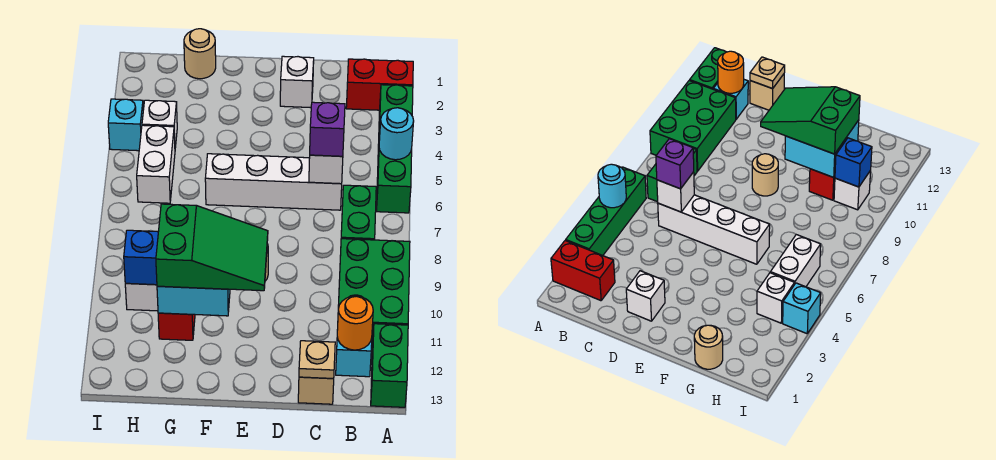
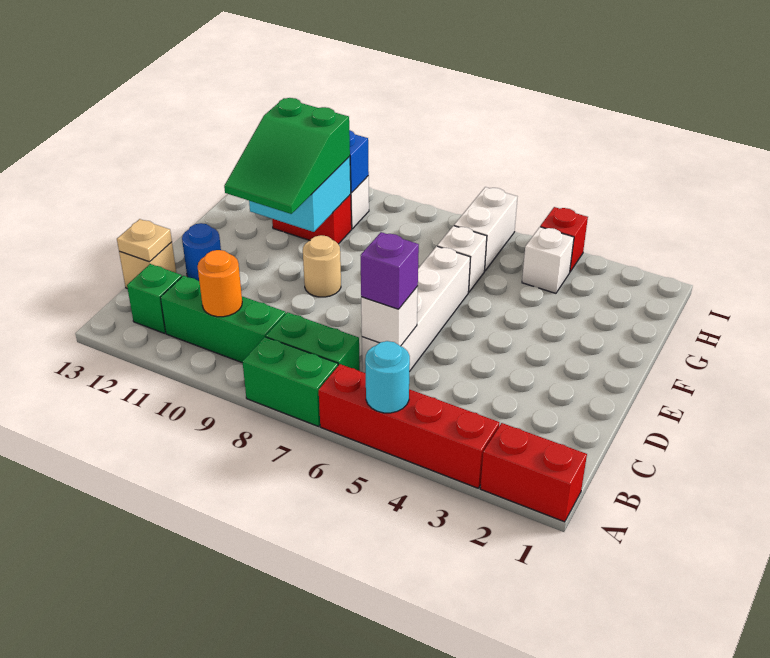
red brick A2:B2 level 1 -> red brick A1:A2 level 1
green brick A3:A6 level 1 -> red brick A3:A6 level 1
green brick A9:B11 level 1 -> green brick B9:B11 level 1
green brick A12:A13 level 1 -> green brick A7:A8 level 1
cyan brick B12 level 1 -> green brick B12 level 1
orange round brick B12 level 2 -> orange round brick B10 level 2
white brick D2 level 1 -> white brick G6 level 1
none -> blue round brick D12 level 1
tan round brick G1 level 1 -> none
white brick H5:H6 level 1 -> white brick H6:I6 level 1
cyan brick I4 level 1 -> red brick I4 level 1

